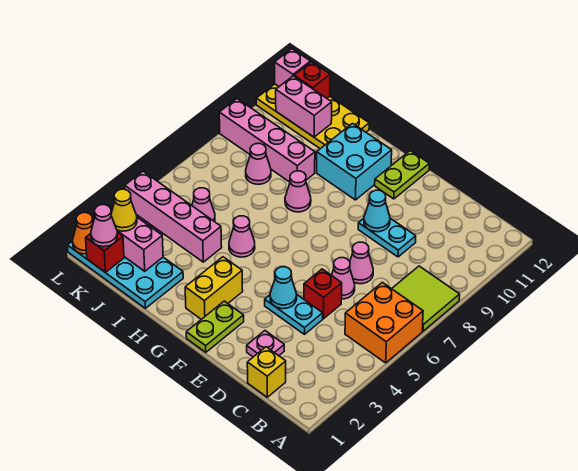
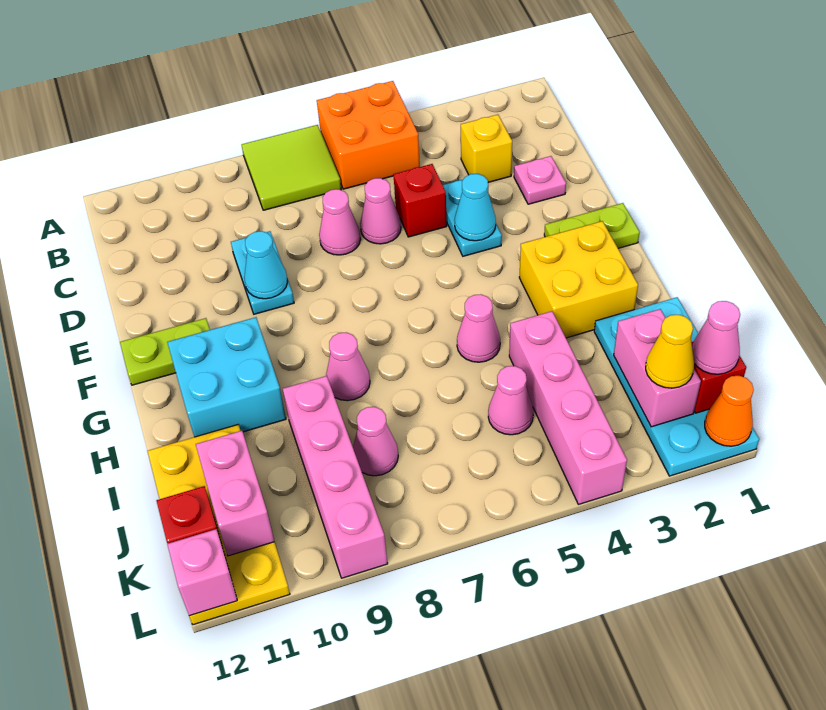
yellow brick C1 level 1 -> yellow brick C3 level 1
yellow brick G2:G3 level 1 -> yellow brick G2:H3 level 1

